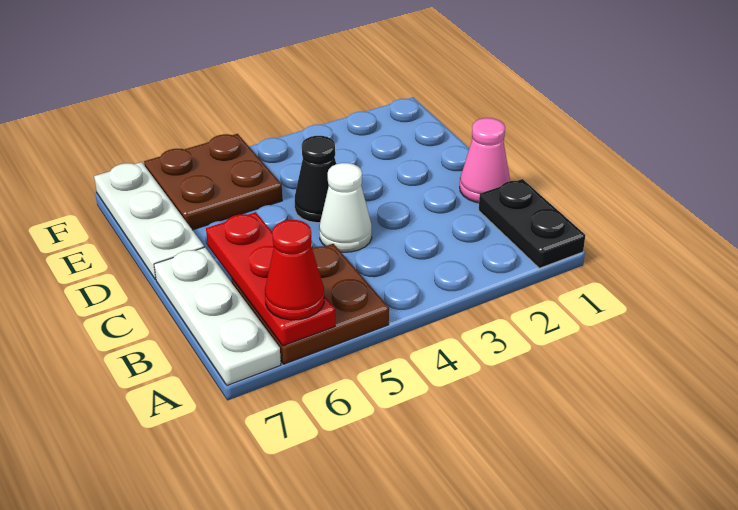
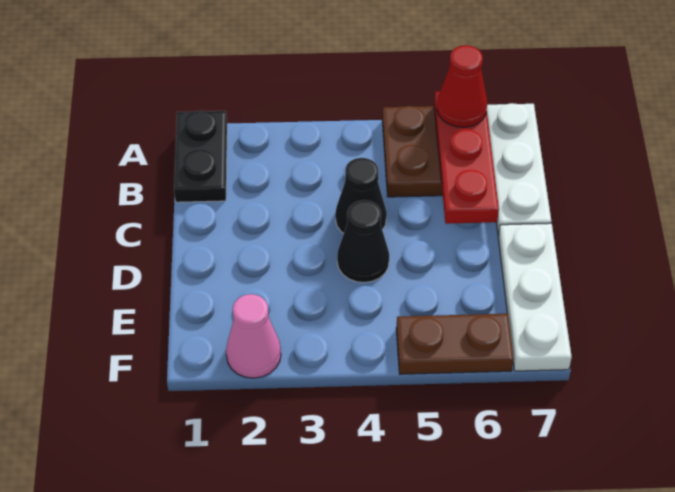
pink cone C1 level 1 -> pink cone F2 level 1
white cone C4 level 1 -> black cone C4 level 1
brown plate E5:F6 level 1 -> brown plate F5:F6 level 1

